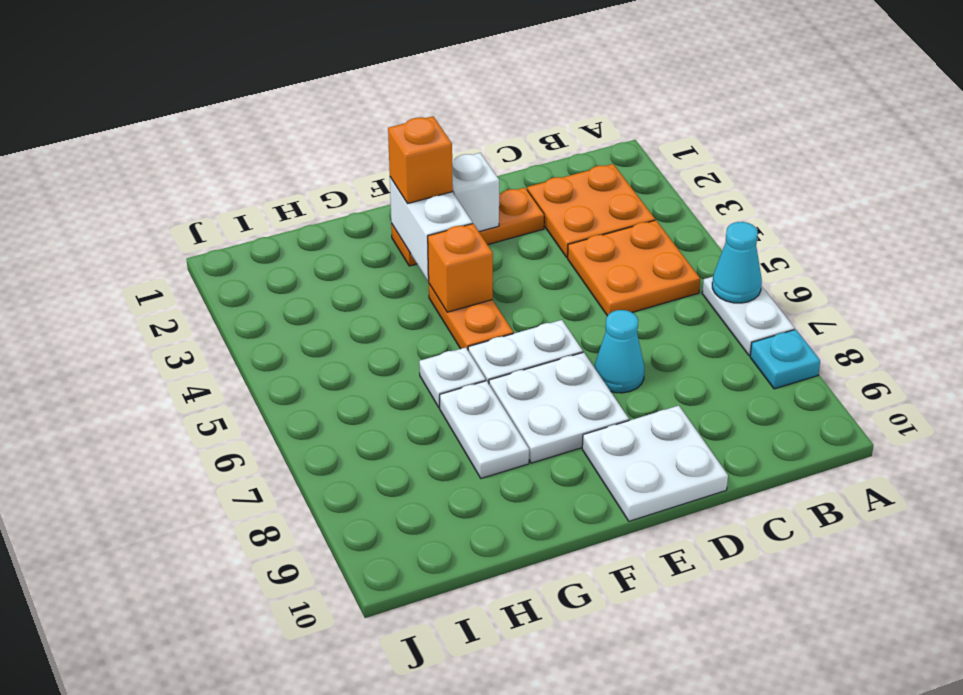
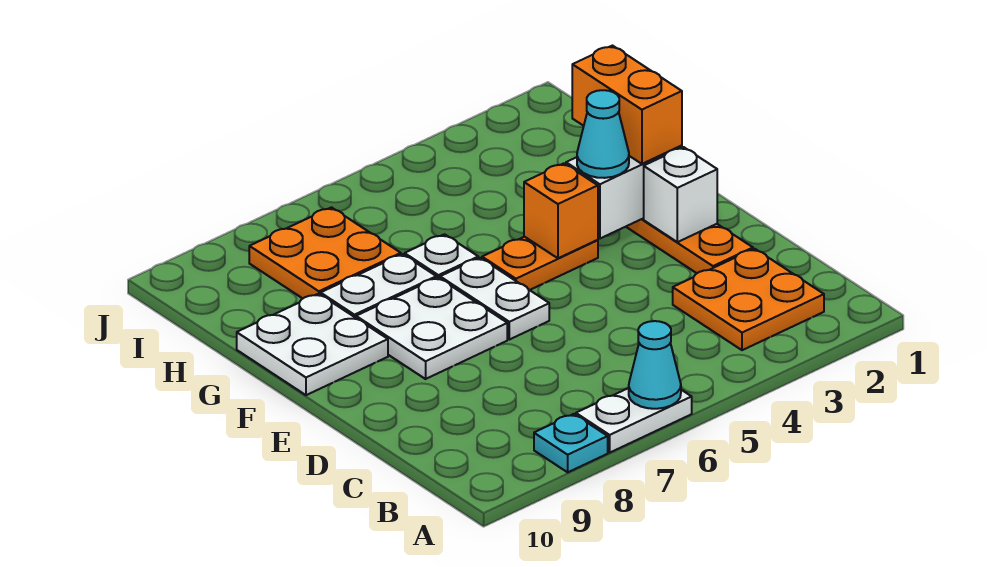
orange plate B4:C5 level 1 -> orange plate H7:I8 level 1
cyan cone D7 level 1 -> cyan cone F3 level 3
white plate D9:E10 level 1 -> white plate F9:G10 level 1
orange brick F2 level 3 -> orange brick F2:G2 level 3

